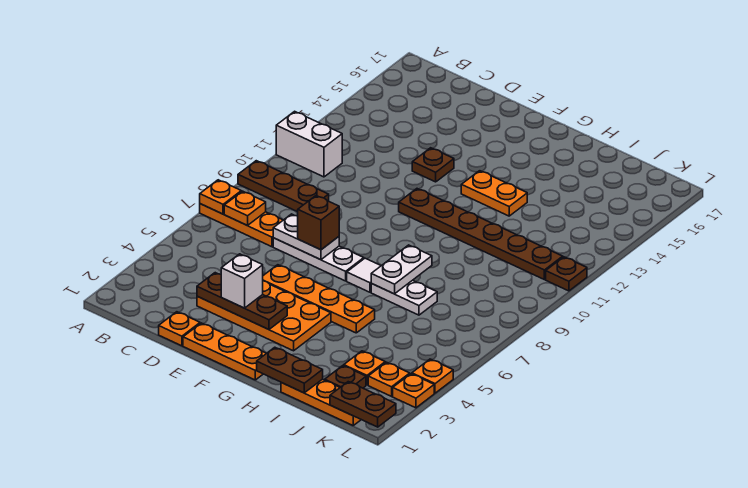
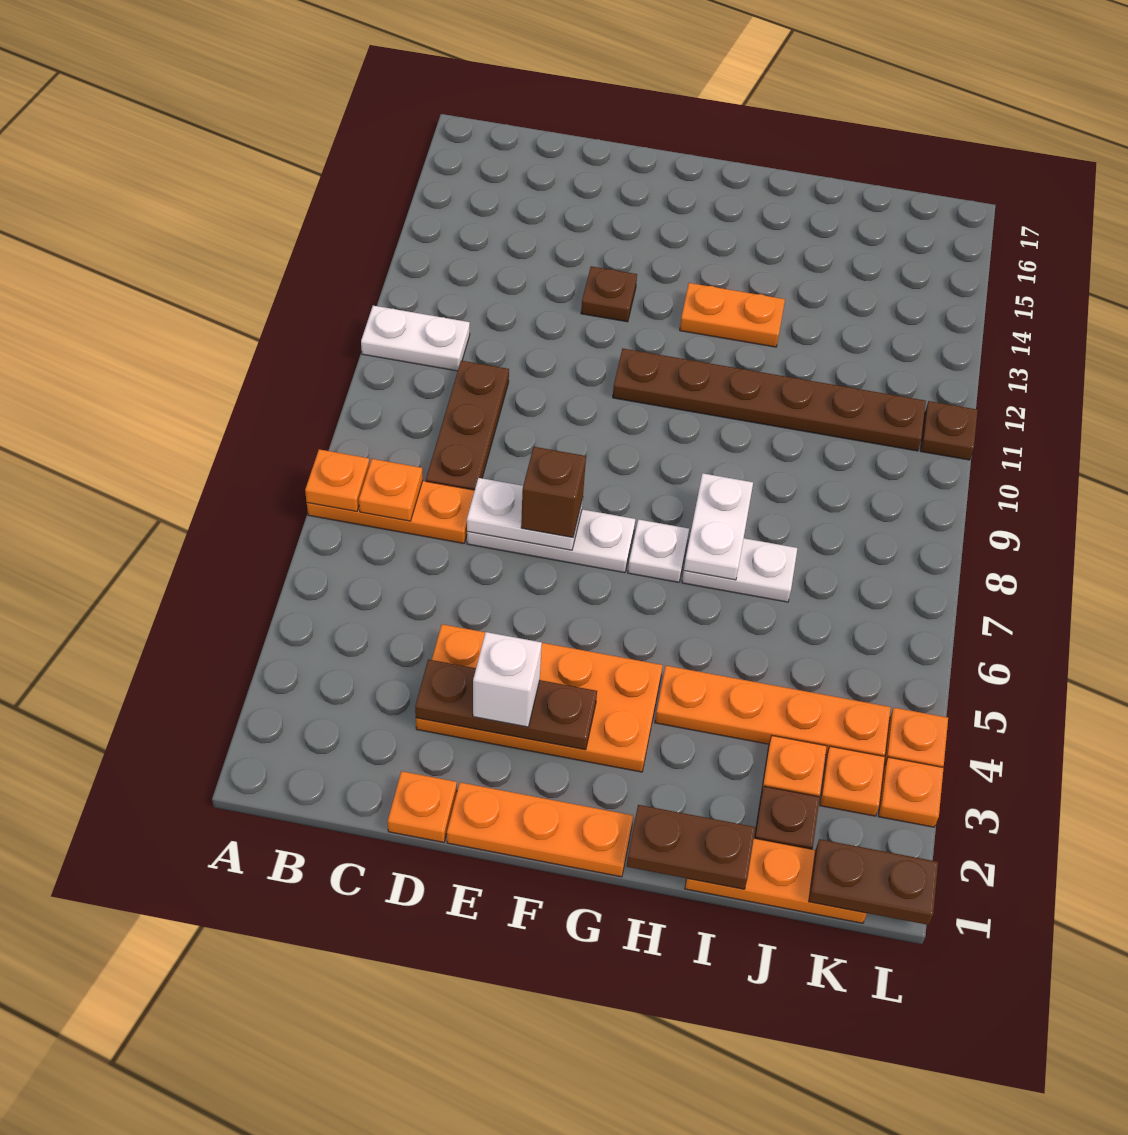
brown plate A9:C9 level 1 -> brown plate C8:C10 level 1
white brick A11:B11 level 1 -> white plate A11:B11 level 1
orange plate E5:H5 level 1 -> orange plate H4:K4 level 1
white tile G7 level 1 -> white plate G7 level 1

